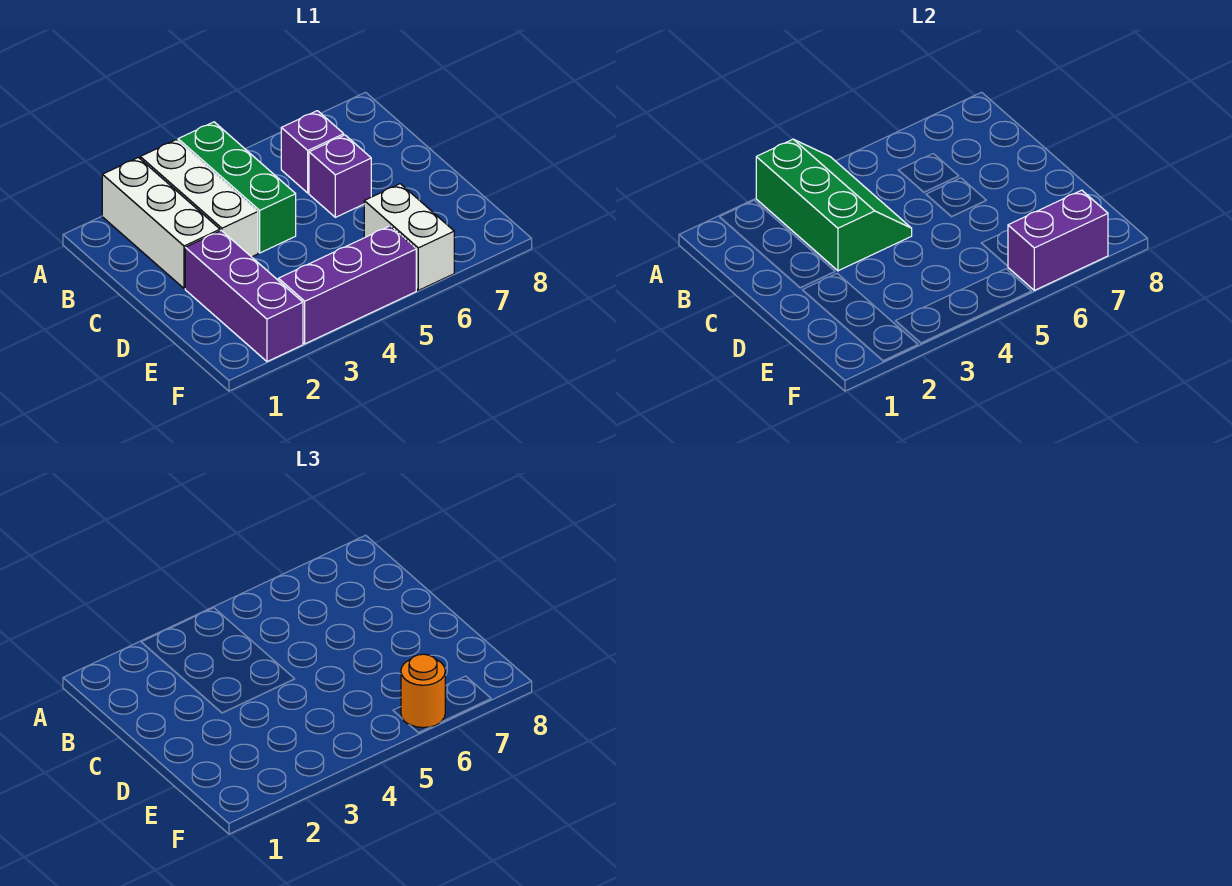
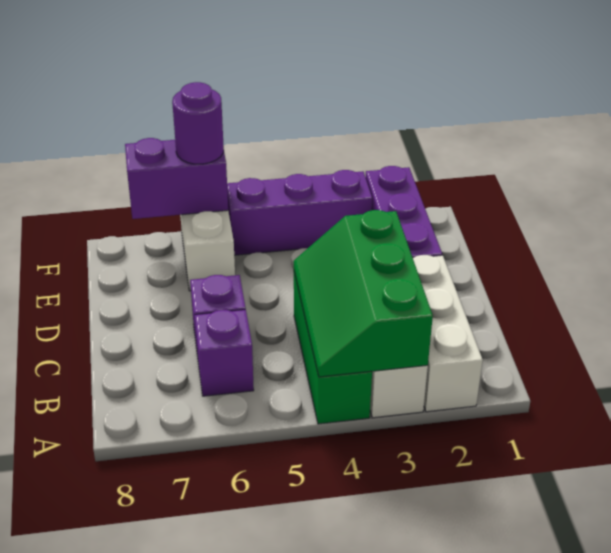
orange round brick F6 level 3 -> purple round brick F6 level 3

